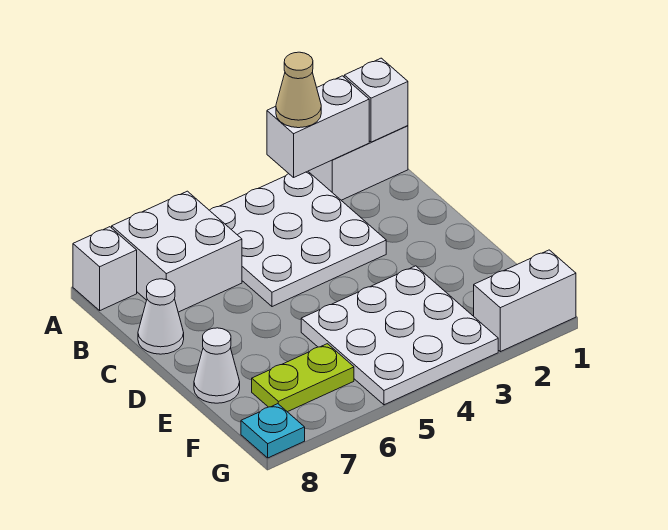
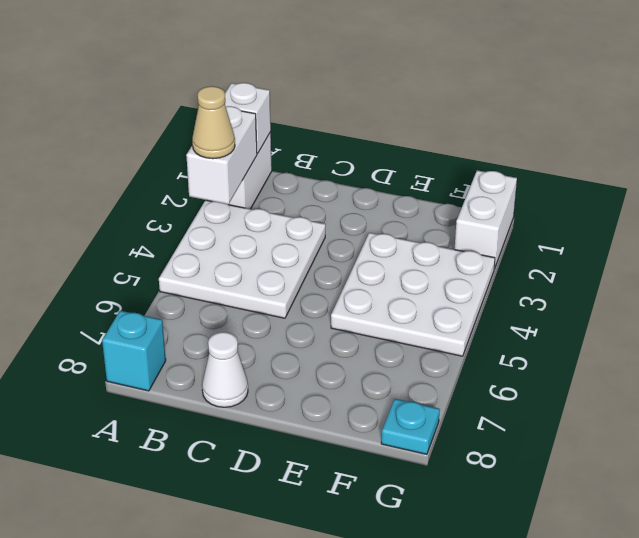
white brick A6:B7 level 1 -> none
white brick A8 level 1 -> cyan brick A8 level 1
white cone E8 level 1 -> none
lime plate F6:F7 level 1 -> none

